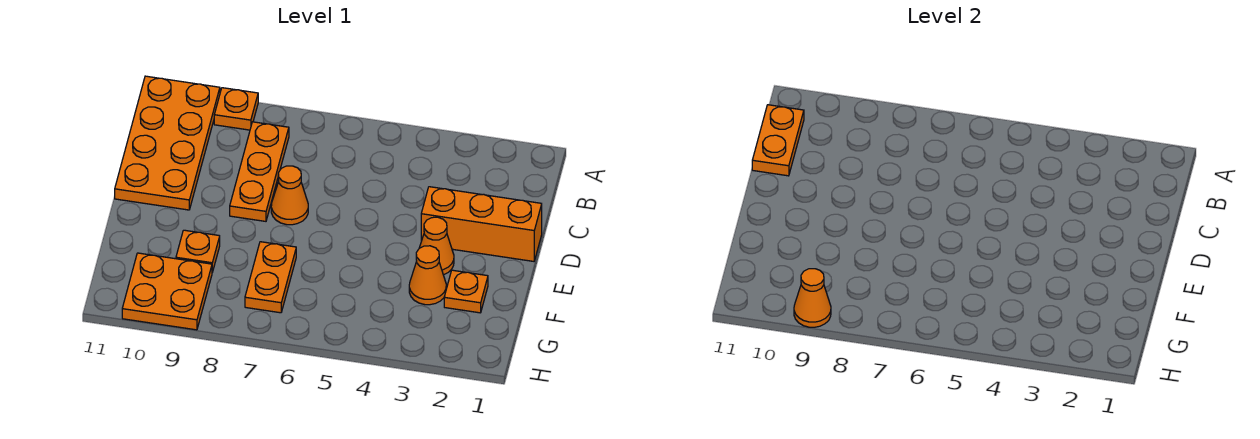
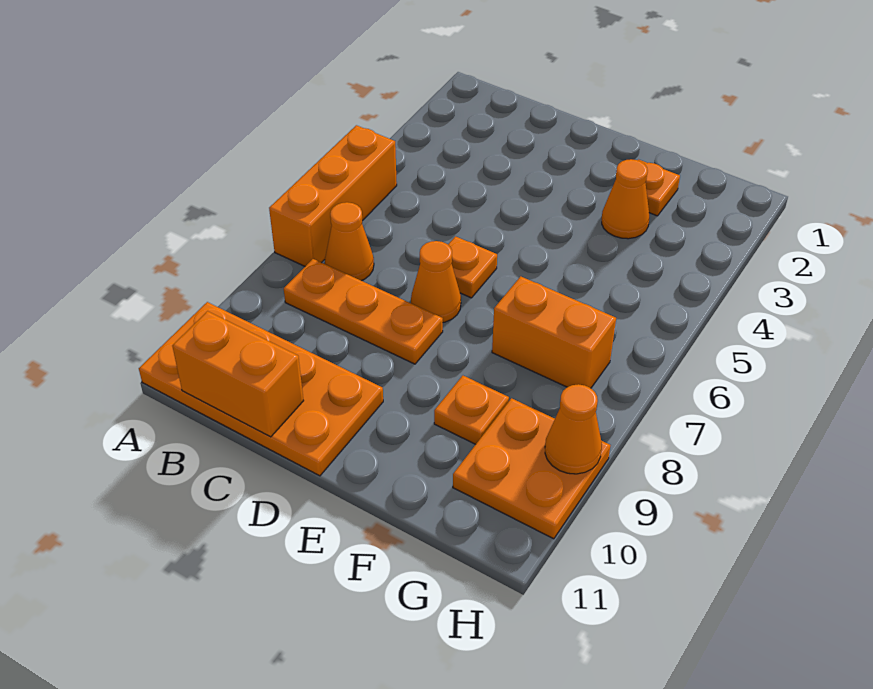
orange plate A9 level 1 -> orange plate D6 level 1
orange plate B11:C11 level 2 -> orange brick B11:C11 level 2
orange brick D1:D3 level 1 -> orange brick A5:A7 level 1
orange cone E3 level 1 -> orange cone B7 level 1
orange plate F7:G7 level 1 -> orange brick F7:G7 level 1

